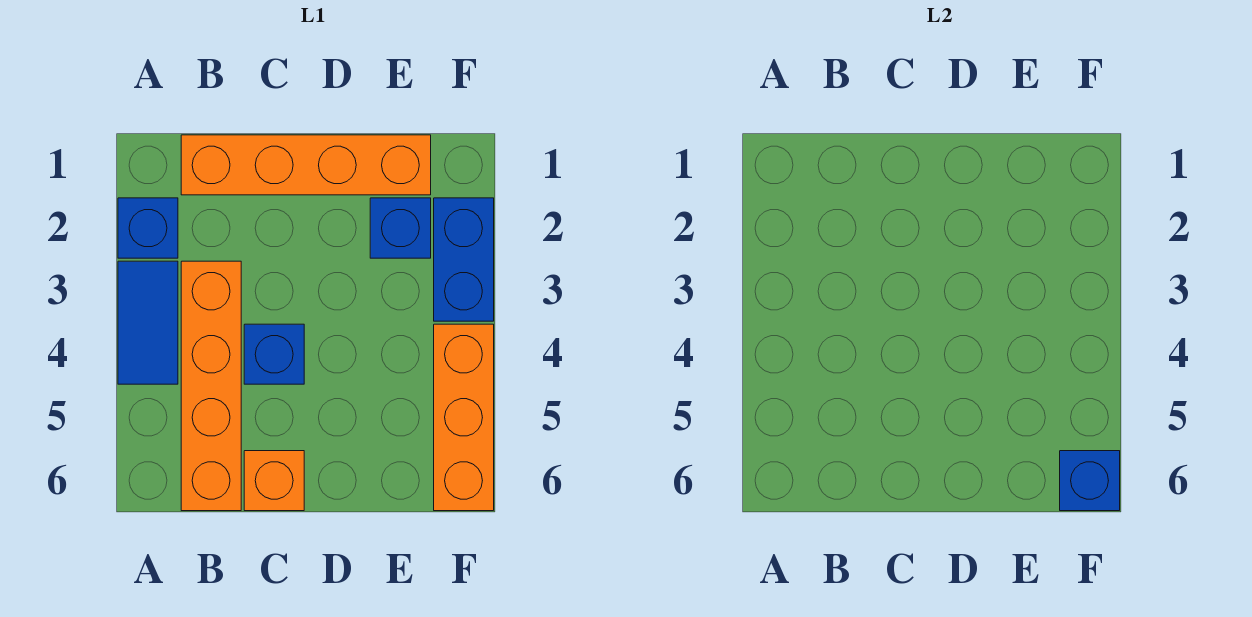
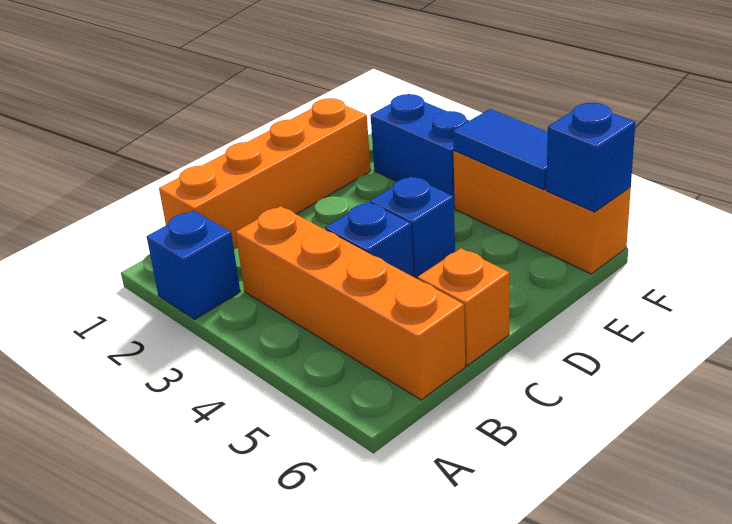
blue tile A3:A4 level 1 -> blue tile F4:F5 level 2
blue brick E2 level 1 -> blue brick D4 level 1

